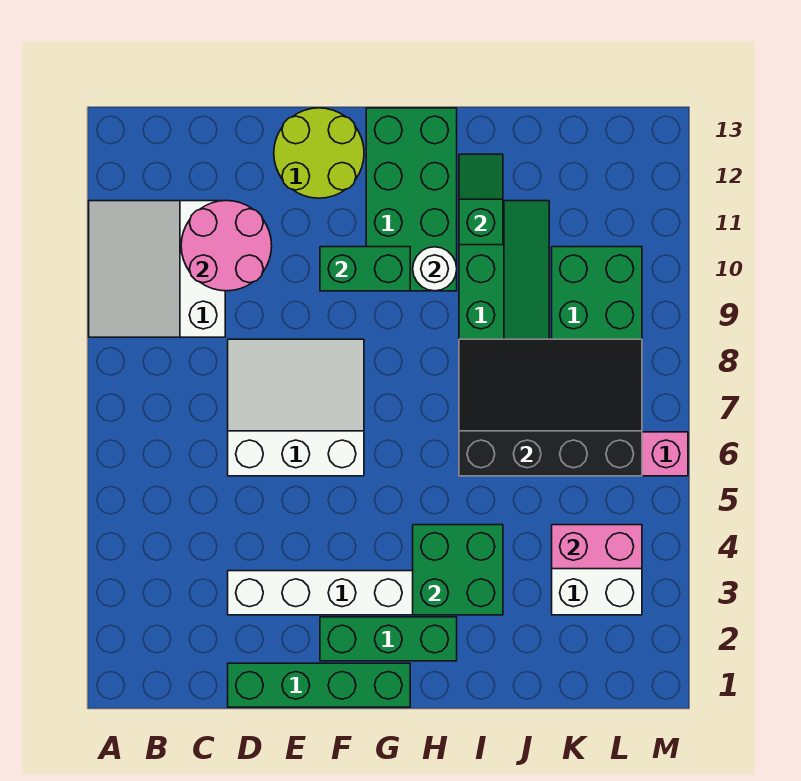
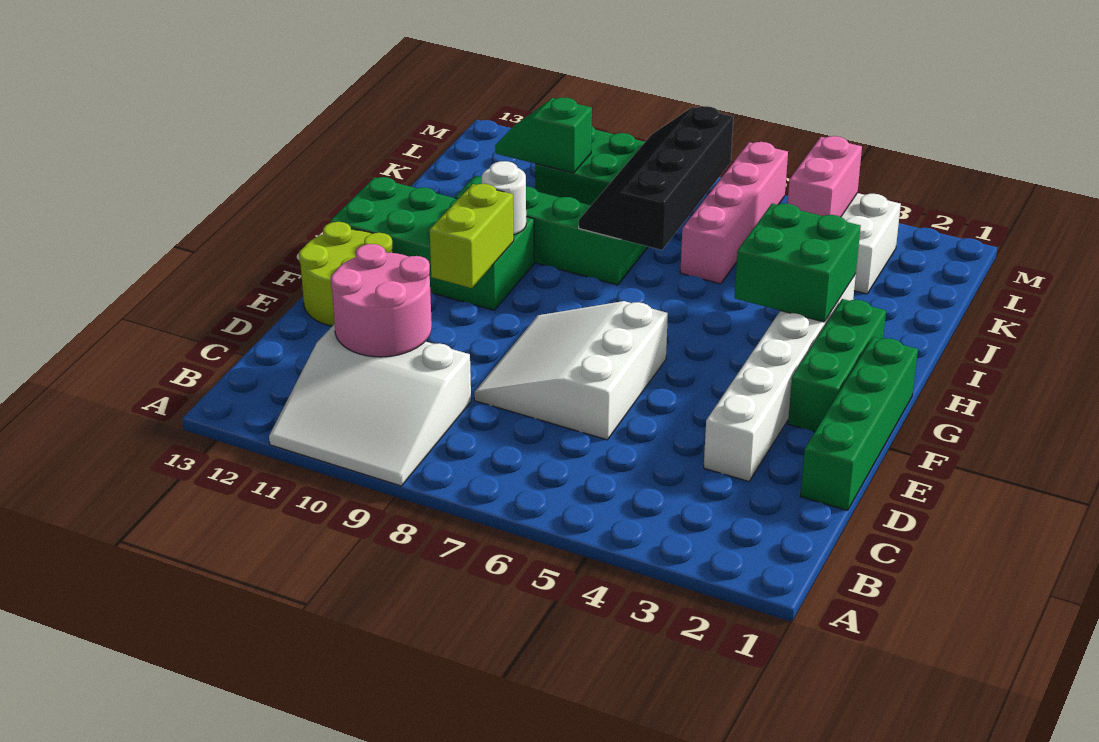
green brick F10:G10 level 2 -> lime brick F10:G10 level 2
black slope I6:L8 level 2 top 6 -> black slope I7:L8 level 2 top 7
green slope I11:I12 level 2 top 11 -> green slope K10:K11 level 2 top 10

